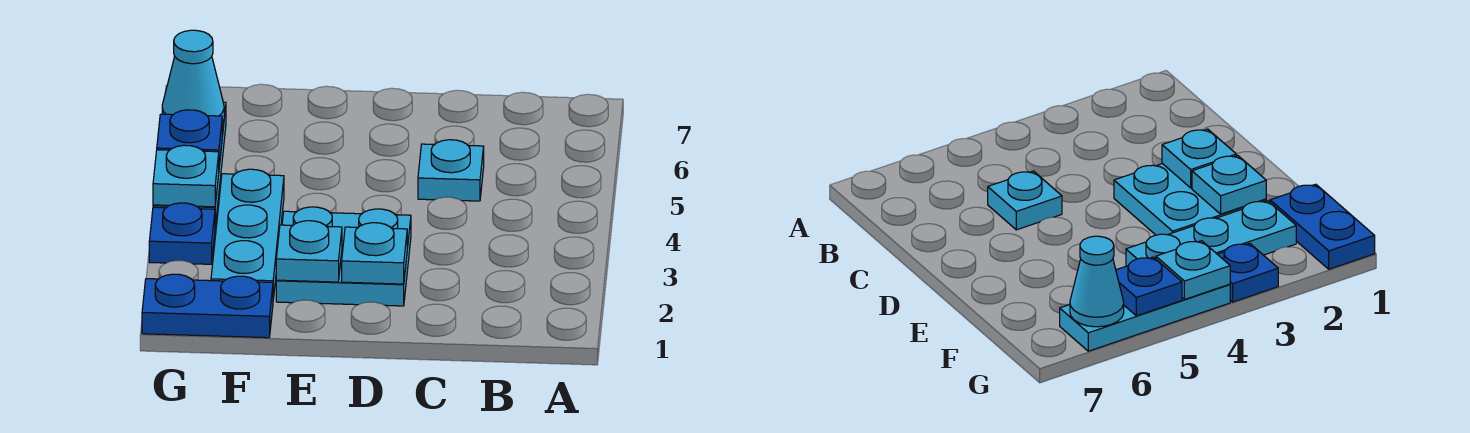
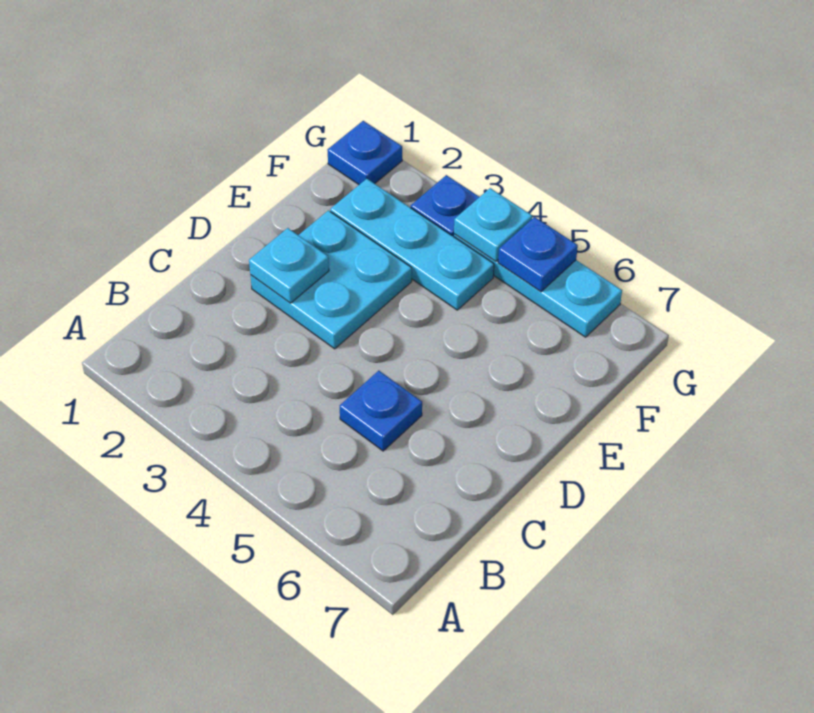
cyan plate C5 level 1 -> blue plate C5 level 1
cyan plate E2 level 2 -> none
blue plate F1:G1 level 1 -> blue plate G1 level 1
cyan cone G6 level 2 -> none

